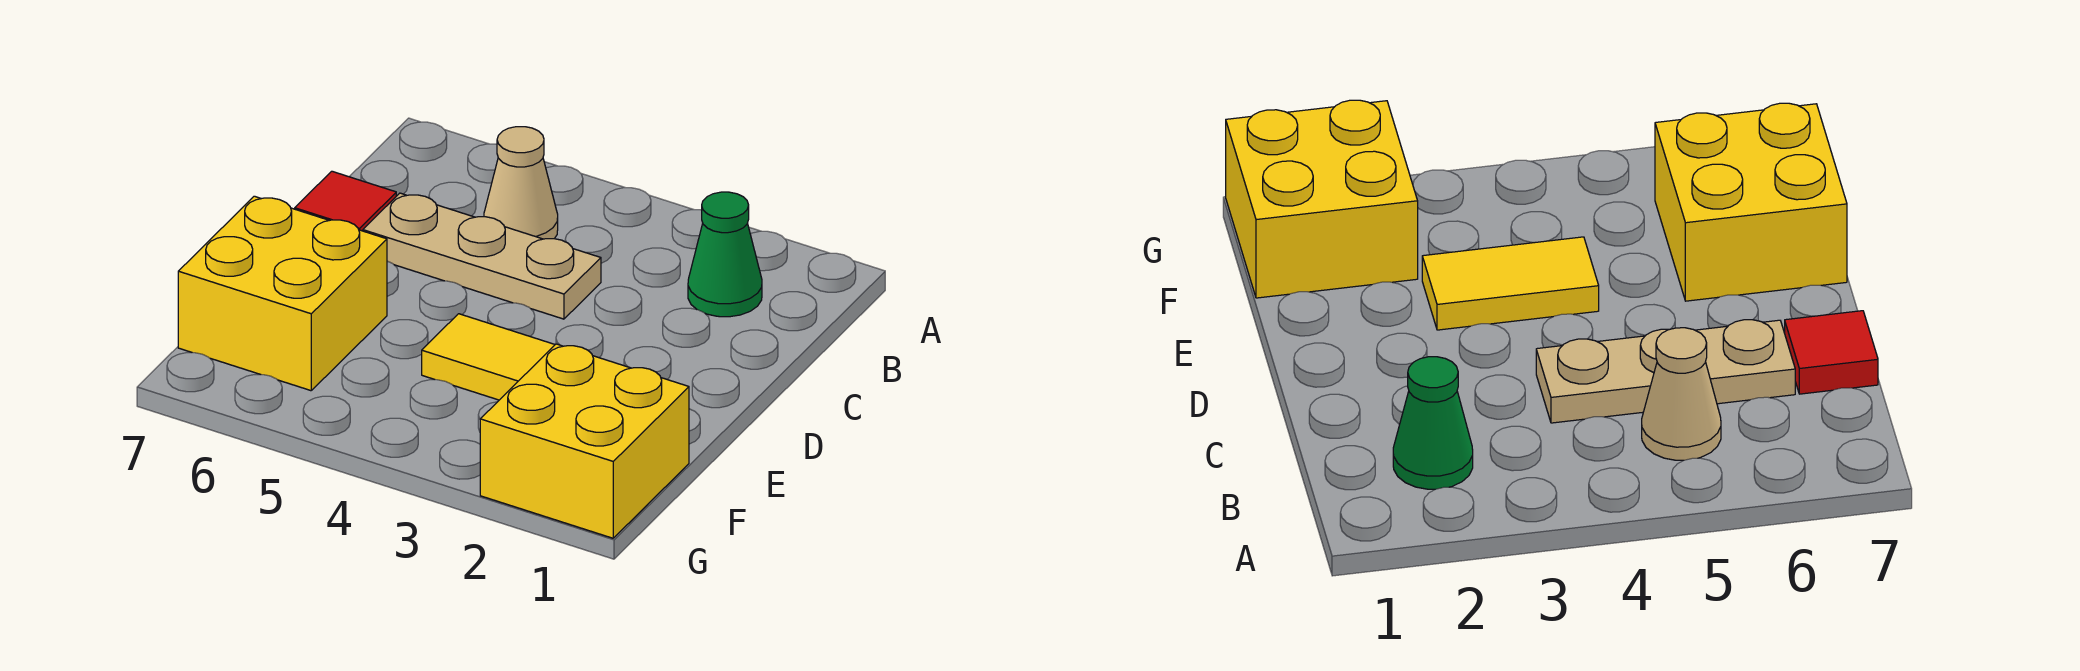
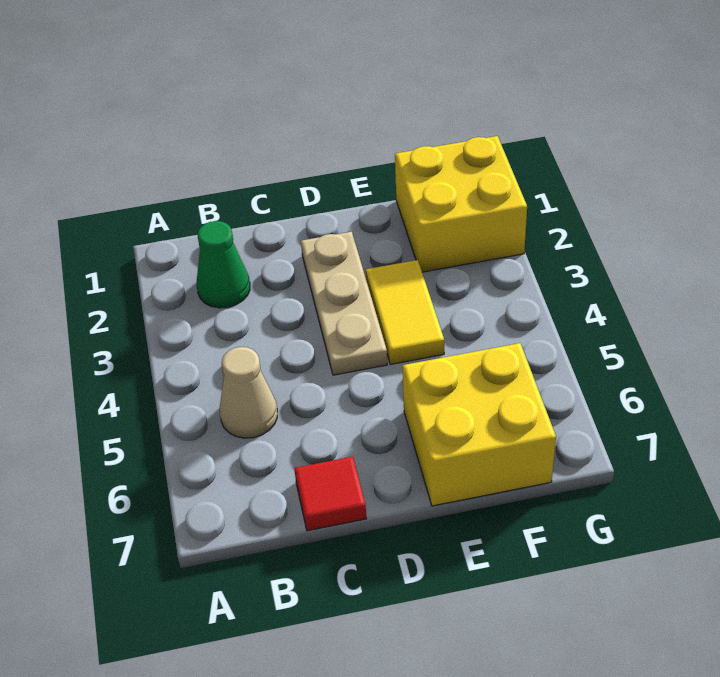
tan plate C4:C6 level 1 -> tan plate D2:D4 level 1

